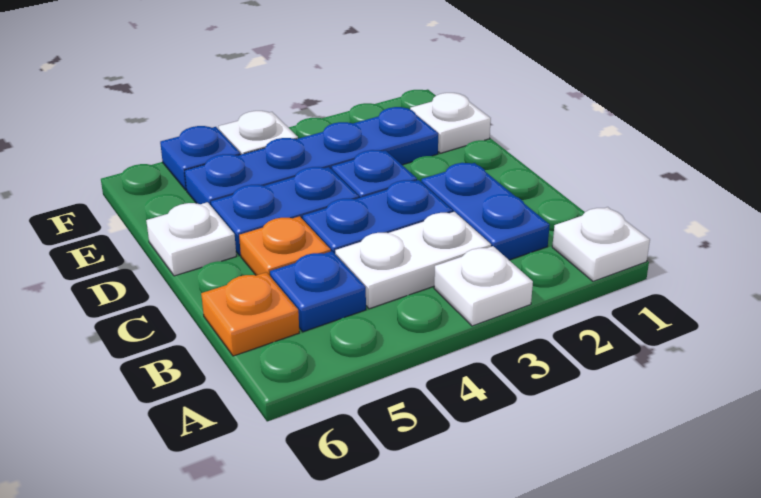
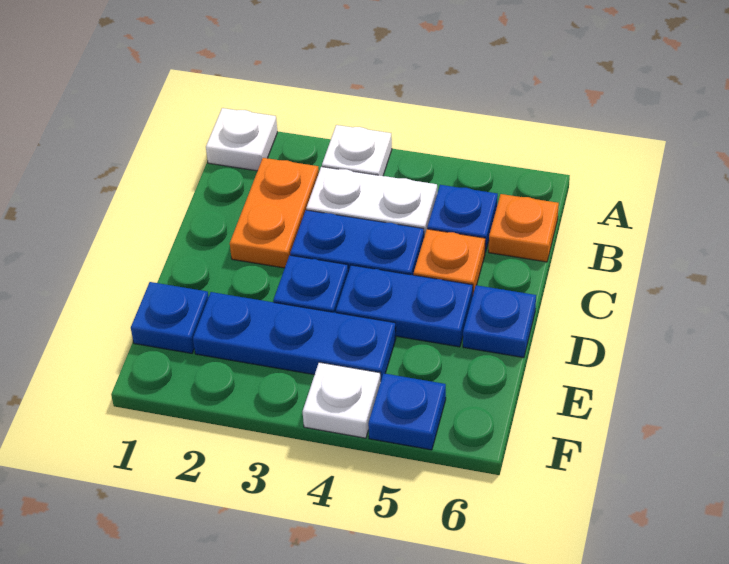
blue plate B2:C2 level 1 -> orange plate B2:C2 level 1
white plate D6 level 1 -> blue plate D6 level 1
white plate E1 level 1 -> blue plate E1 level 1
blue plate E2:E5 level 1 -> blue plate E2:E4 level 1

